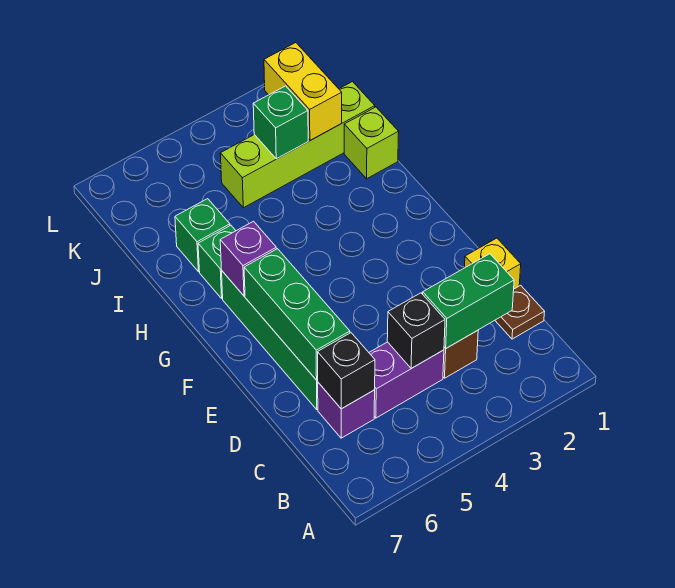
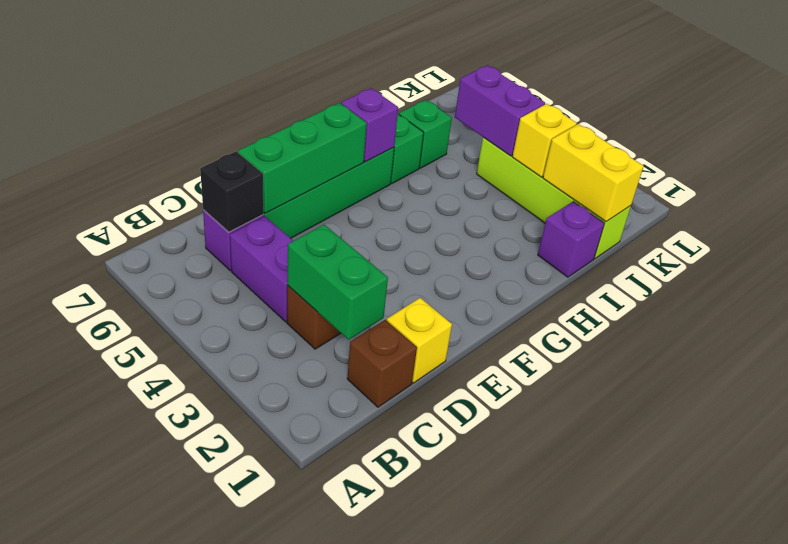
brown plate C1 level 1 -> brown brick C1 level 1
black brick C4 level 2 -> none
lime brick I1 level 1 -> purple brick I1 level 1
yellow brick J2:K2 level 2 -> yellow brick J1:J2 level 2
green brick J3 level 2 -> yellow brick J3 level 2
none -> purple brick J4:J5 level 2

